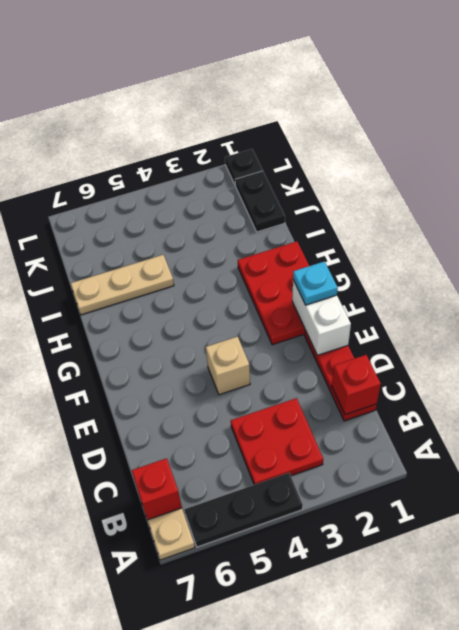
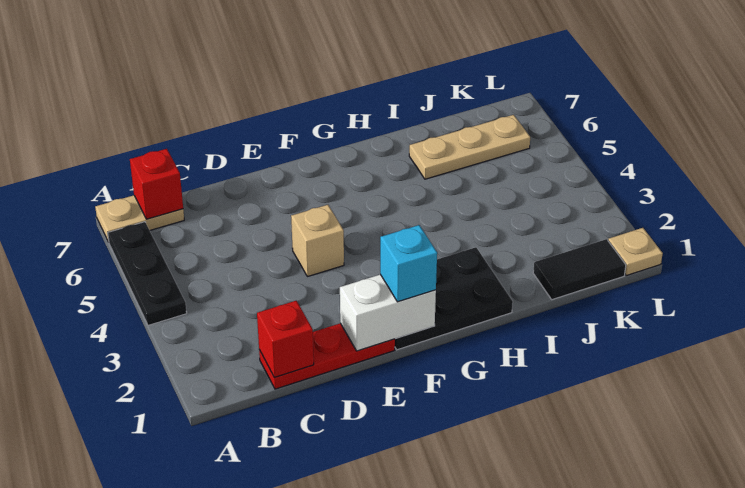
red plate B3:C4 level 1 -> none
red plate F1:H2 level 1 -> black plate F1:H2 level 1
cyan plate F1 level 3 -> cyan brick F1 level 3
tan plate I5:I7 level 1 -> tan plate I6:K6 level 1
black plate J1:K1 level 1 -> black tile J1:K1 level 1
black plate L1 level 1 -> tan plate L1 level 1

